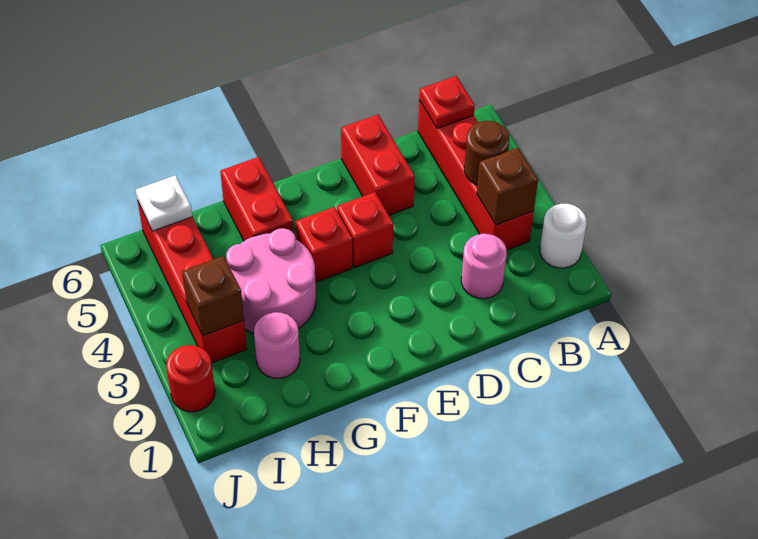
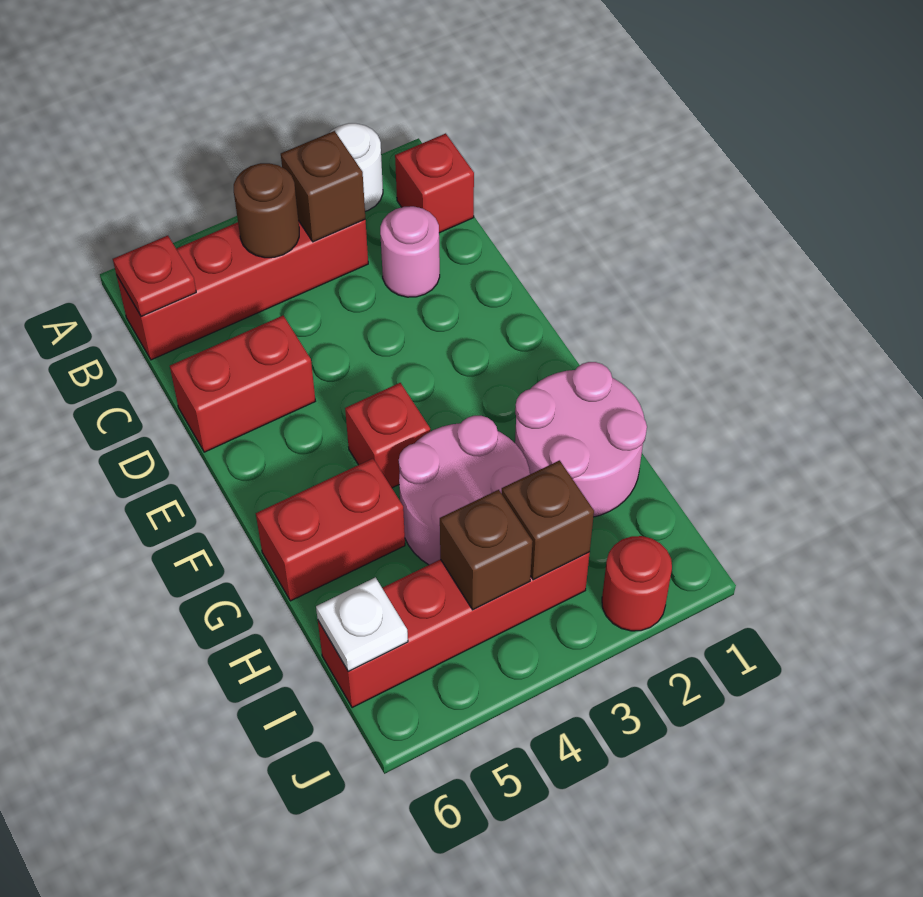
red brick E4 level 1 -> red brick B1 level 1
pink round brick H2 level 1 -> pink round brick G1:H2 level 1
none -> brown brick I4 level 2

